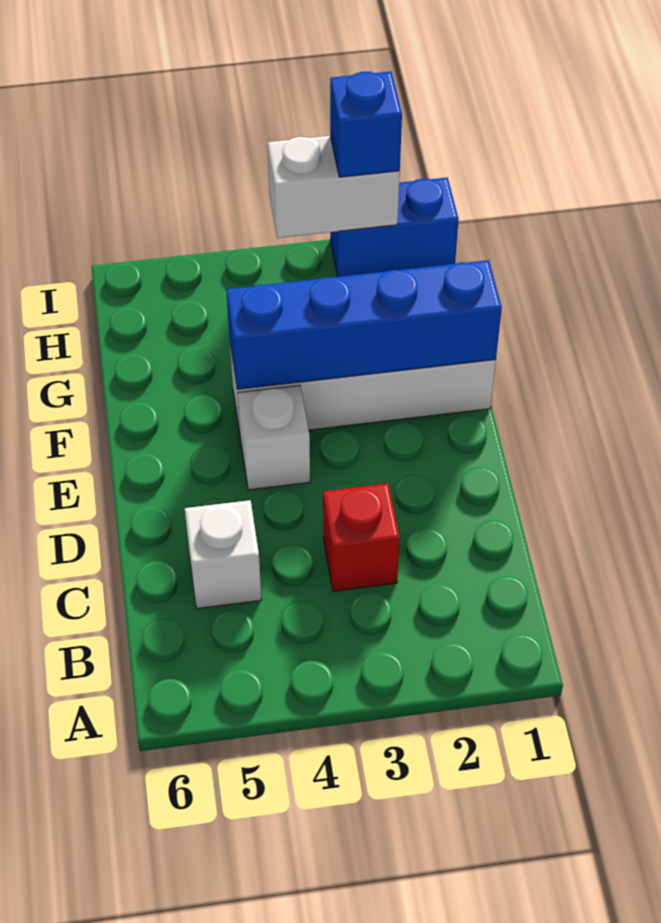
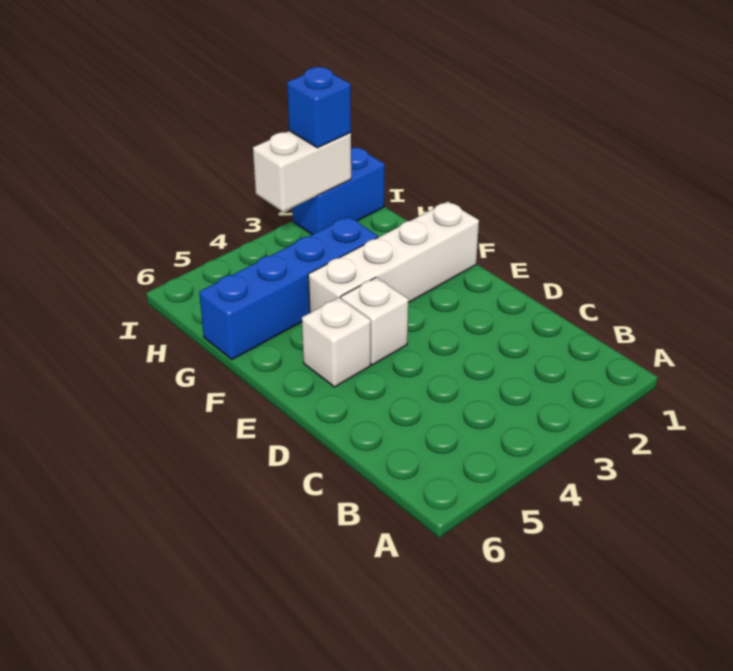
red brick C3 level 1 -> none
white brick C5 level 1 -> white brick E5 level 1
blue brick F1:F4 level 2 -> blue brick G3:G6 level 1

